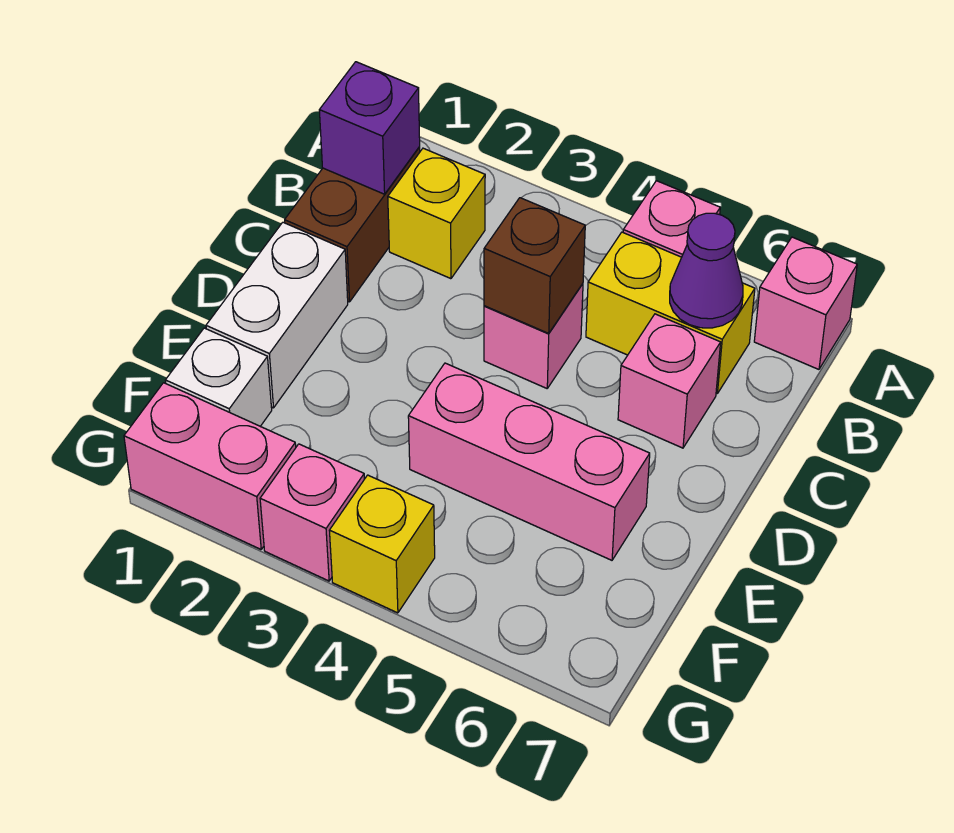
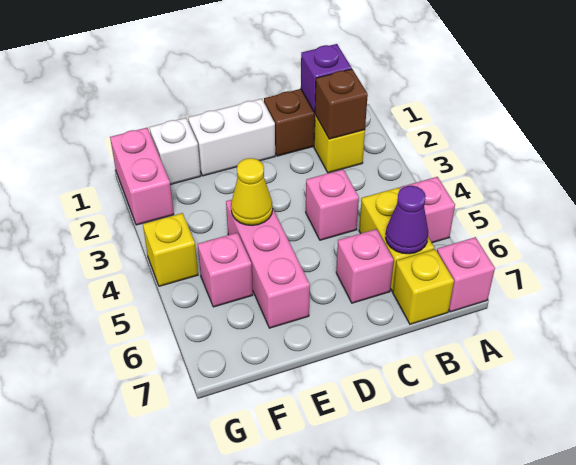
none -> yellow brick B7 level 1
brown brick C4 level 2 -> brown brick B2 level 2
none -> yellow cone E4 level 2
pink brick G3 level 1 -> pink brick F5 level 1

